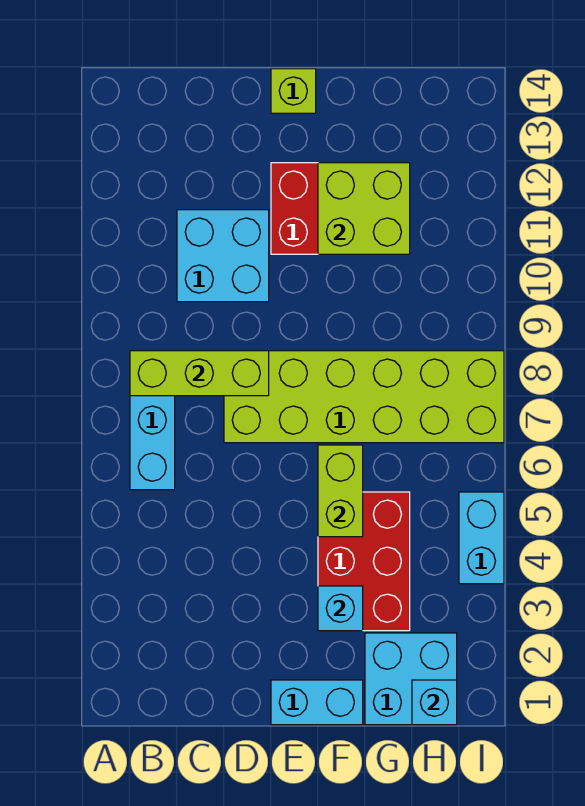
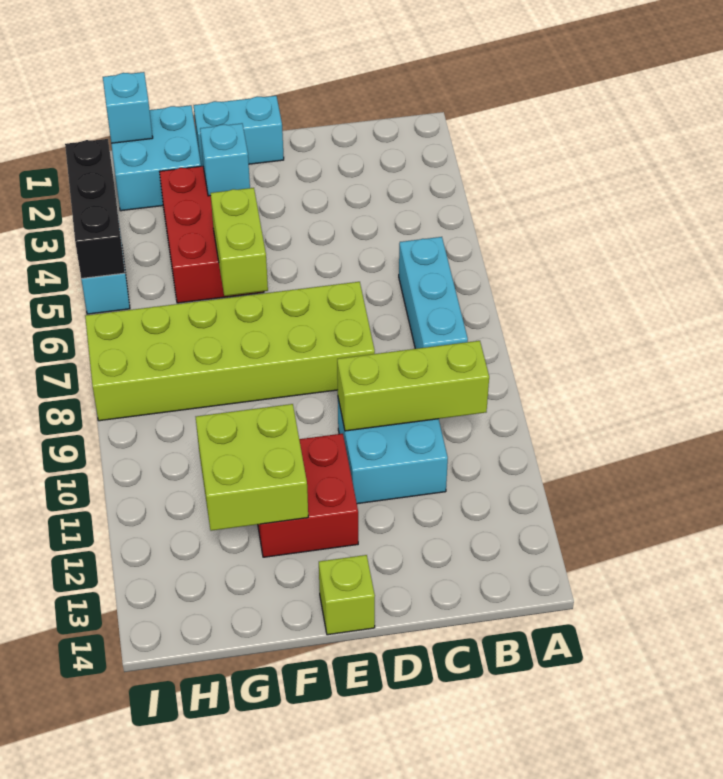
lime brick B8:D8 level 2 -> lime brick B10:D10 level 2
none -> black brick I3:I5 level 2

